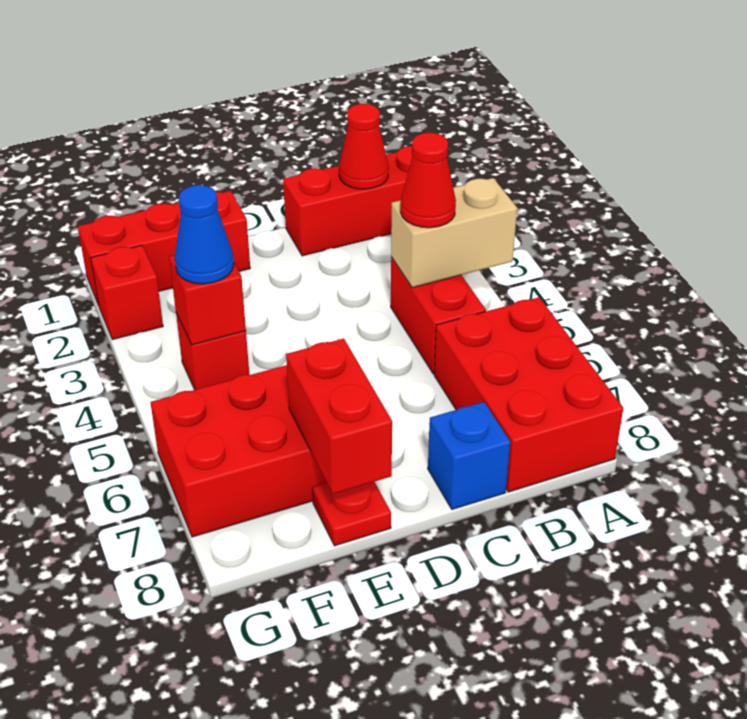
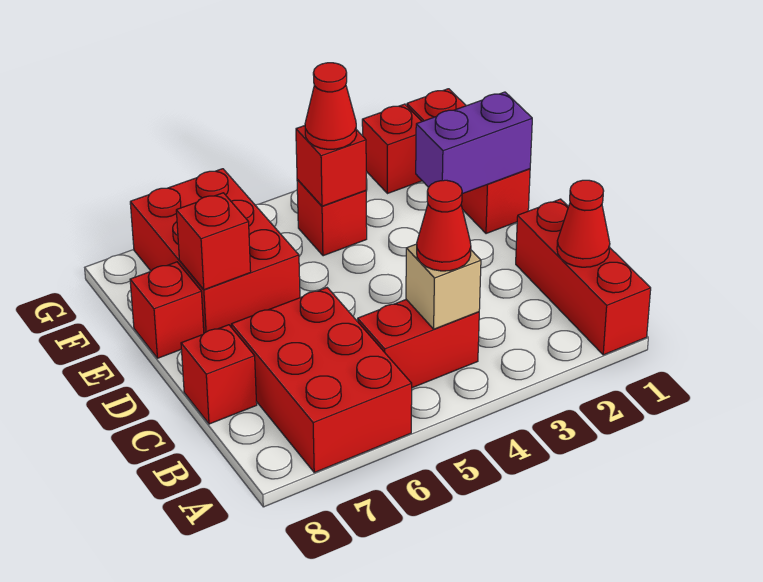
tan brick A4:B4 level 2 -> tan brick B4 level 2
red brick A6:B8 level 1 -> red brick A6:C7 level 1
blue brick C8 level 1 -> red brick C8 level 1
none -> purple brick E1:E2 level 2
red brick E7:E8 level 2 -> red brick E7 level 2
red plate E8 level 1 -> red brick E8 level 1
blue cone F4 level 3 -> red cone F4 level 3

